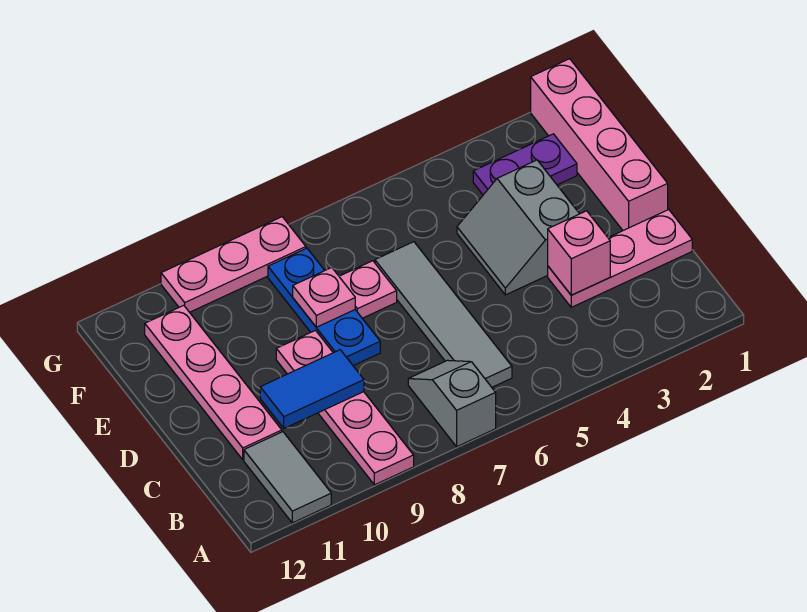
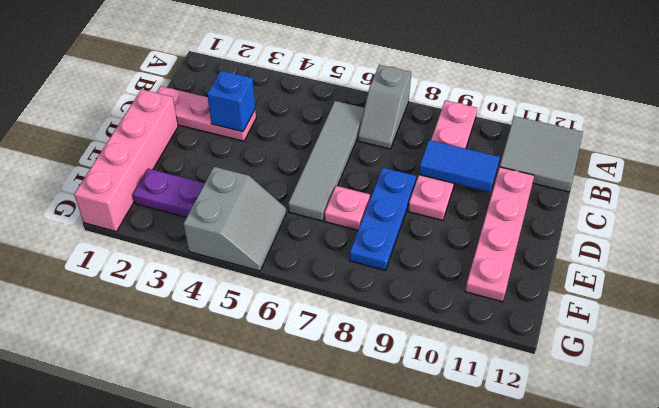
grey tile A11:B11 level 1 -> grey tile A11:B12 level 1
pink brick C3 level 2 -> blue brick C3 level 2
grey slope D3:E4 level 1 top 3 -> grey slope F4:G5 level 1 top 4
pink plate E8 level 2 -> none
pink plate G8:G10 level 1 -> none

